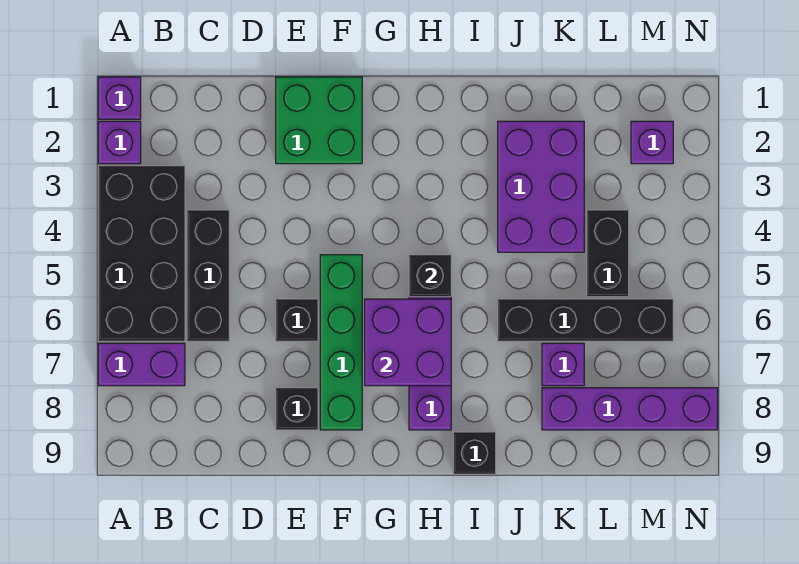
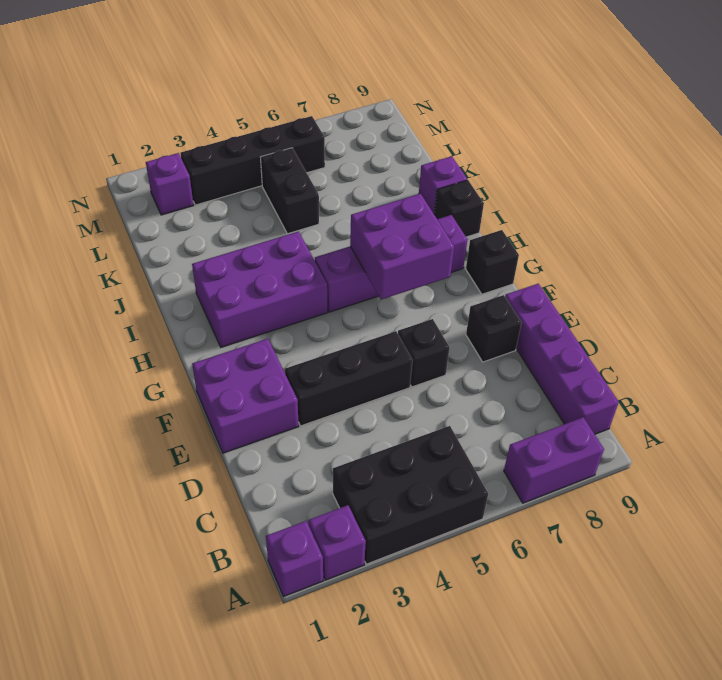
black brick A3:B6 level 1 -> black brick A3:B5 level 1
purple brick A7:B7 level 1 -> purple brick A7:A8 level 1
black brick C4:C6 level 1 -> black brick E3:E5 level 1
green brick E1:F2 level 1 -> purple brick E1:F2 level 1
green brick F5:F8 level 1 -> none
black brick H5 level 2 -> black brick G9 level 1
purple brick J2:K4 level 1 -> purple brick H2:I4 level 1
black brick J6:M6 level 1 -> black brick M3:M6 level 1
purple brick K7 level 1 -> purple brick J9 level 1
purple brick K8:N8 level 1 -> purple brick B9:E9 level 1
black brick L4:L5 level 1 -> black brick K5:L5 level 1

